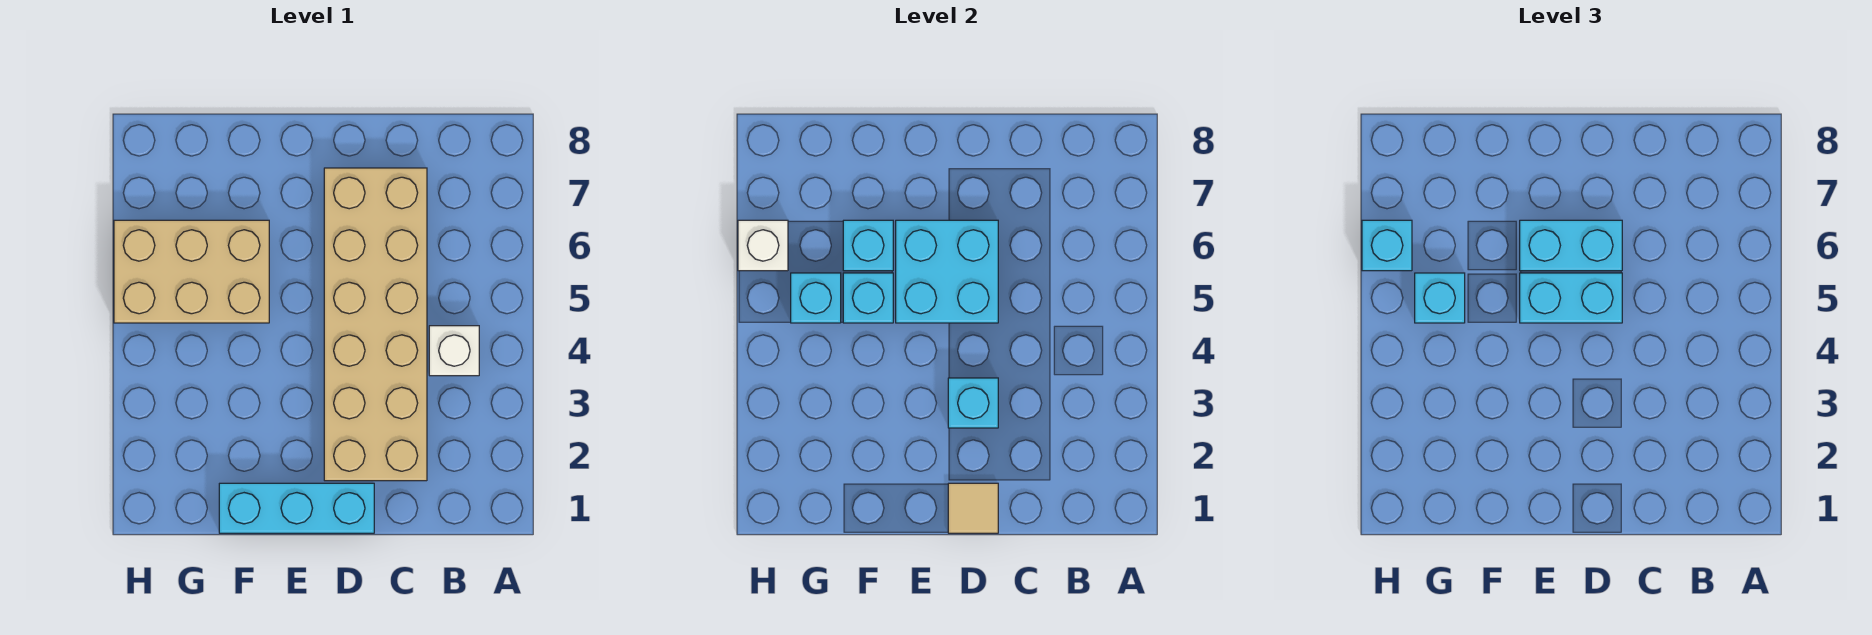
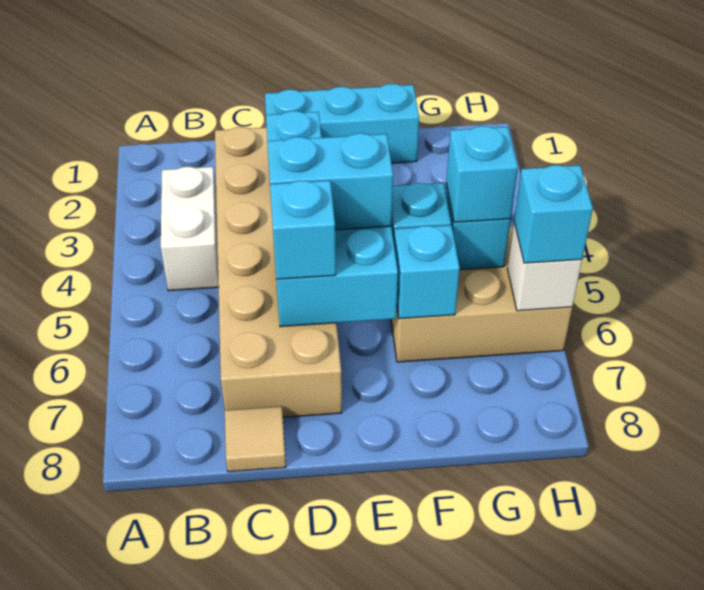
white brick B4 level 1 -> white brick B3:B4 level 1
tan tile D1 level 2 -> tan tile C8 level 1
cyan brick D6:E6 level 3 -> cyan brick D6 level 3

